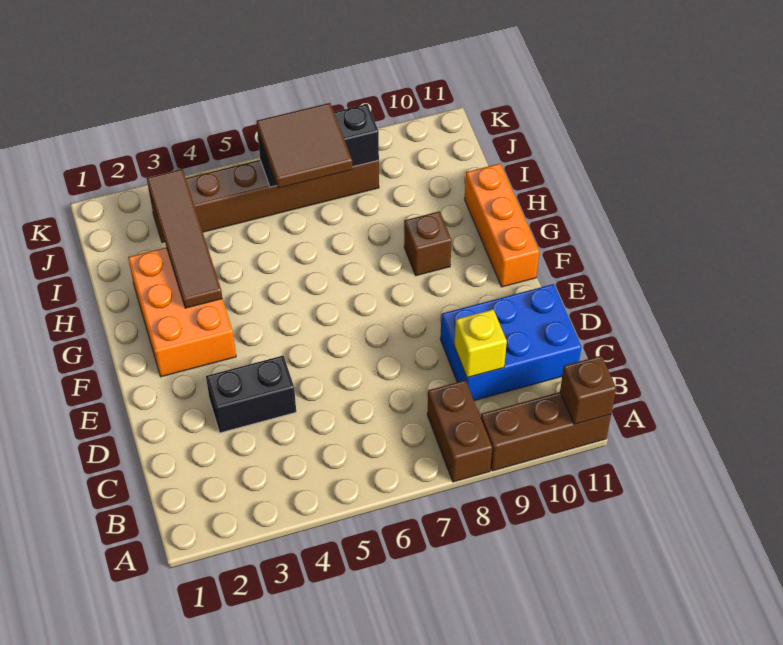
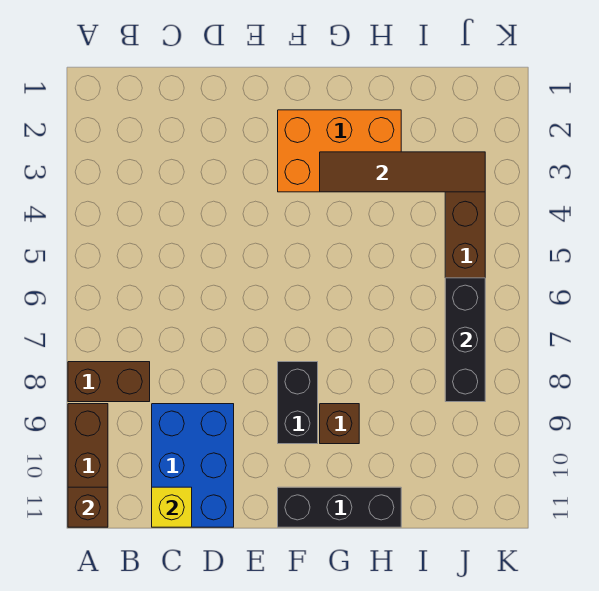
yellow brick C9 level 2 -> yellow brick C11 level 2
black brick D3:D4 level 1 -> black brick F8:F9 level 1
orange brick F11:H11 level 1 -> black brick F11:H11 level 1
brown tile I6:J7 level 3 -> none

